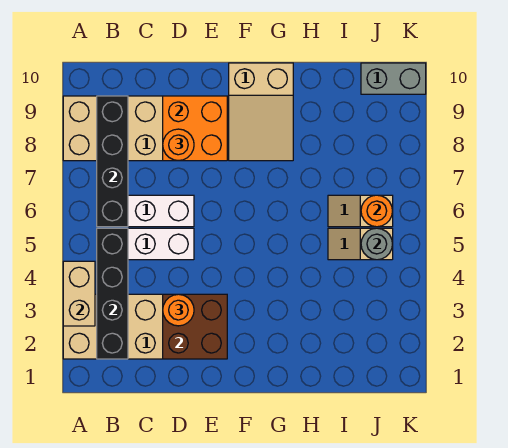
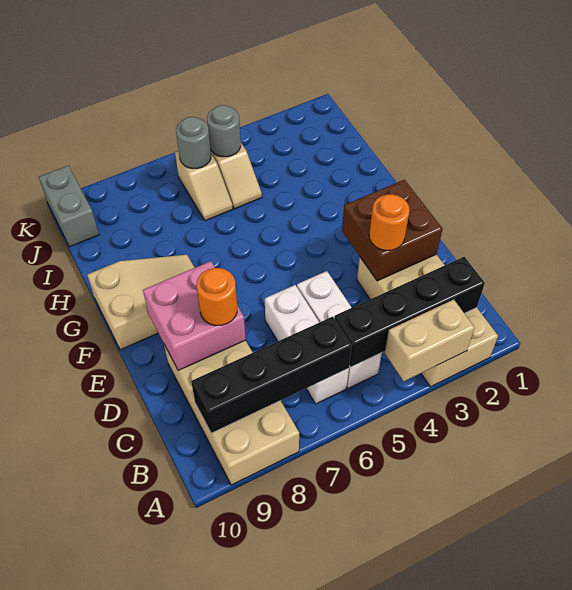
orange brick D8:E9 level 2 -> pink brick D8:E9 level 2
orange round brick J6 level 2 -> grey round brick J6 level 2

